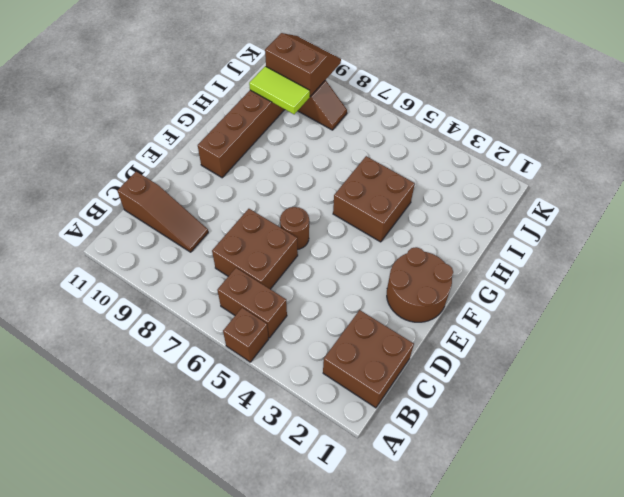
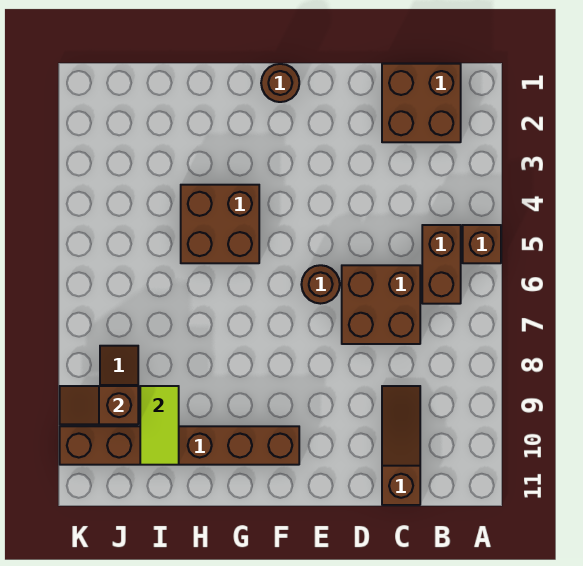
brown round brick E1:F2 level 1 -> brown round brick F1 level 1
brown slope J9:K10 level 2 top J -> brown slope J9:K9 level 2 top J

